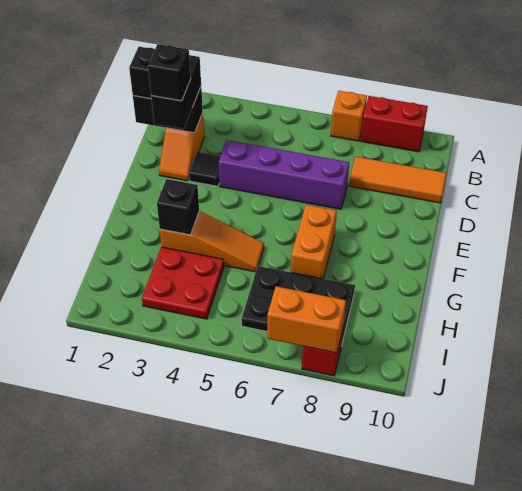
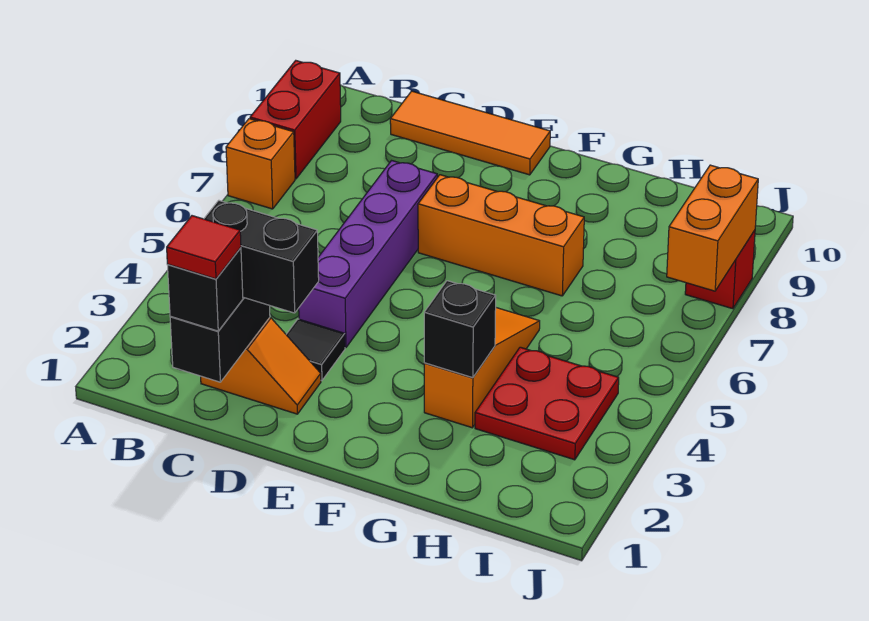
none -> red tile C1 level 4
orange tile C8:C10 level 1 -> orange tile C10:E10 level 1
black brick D2 level 4 -> none
orange brick F7:G7 level 1 -> orange brick E7:G7 level 1
black plate H6:I8 level 1 -> none

